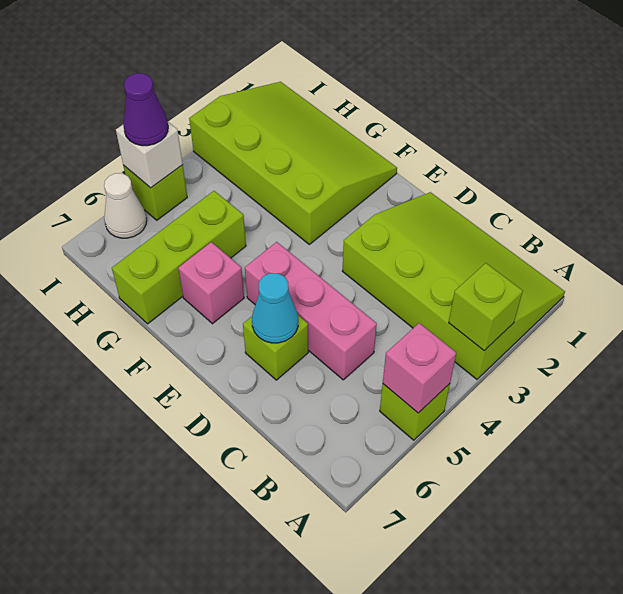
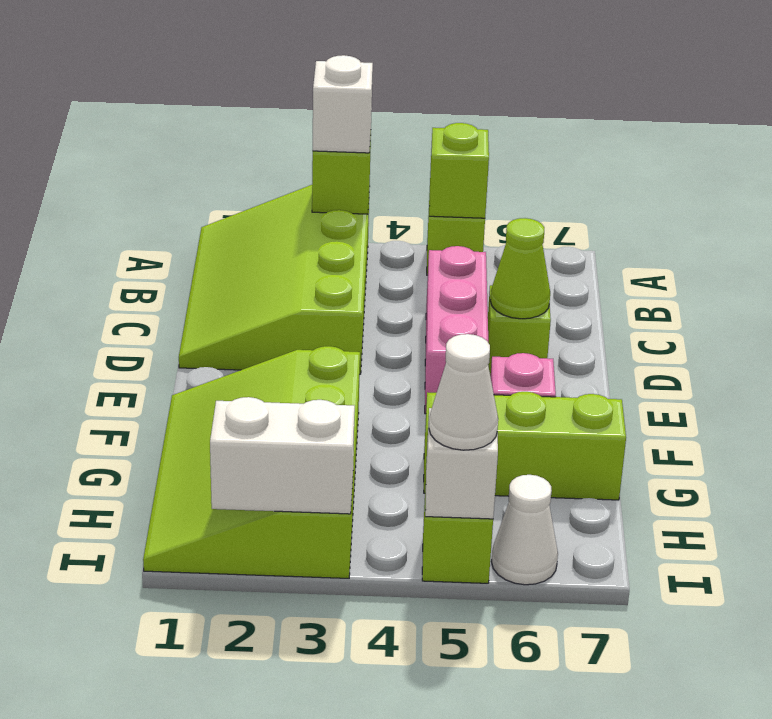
none -> white brick A3 level 3
pink brick A5 level 2 -> lime brick A5 level 2
cyan cone D6 level 2 -> lime cone D6 level 2
none -> white brick I2:I3 level 2
purple cone I5 level 3 -> white cone I5 level 3

